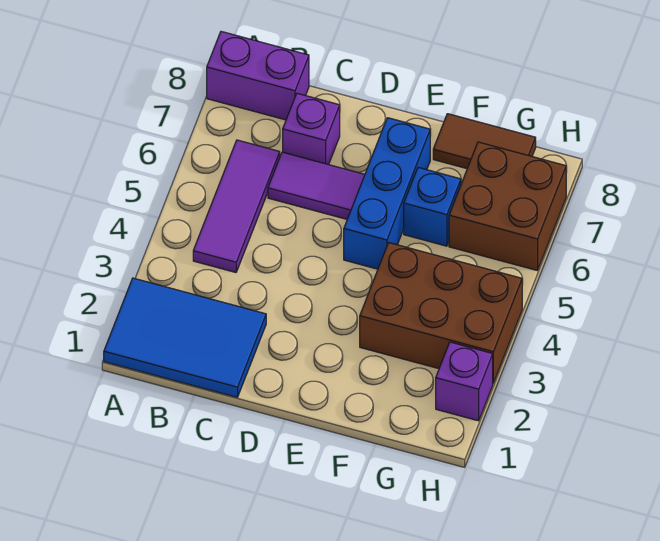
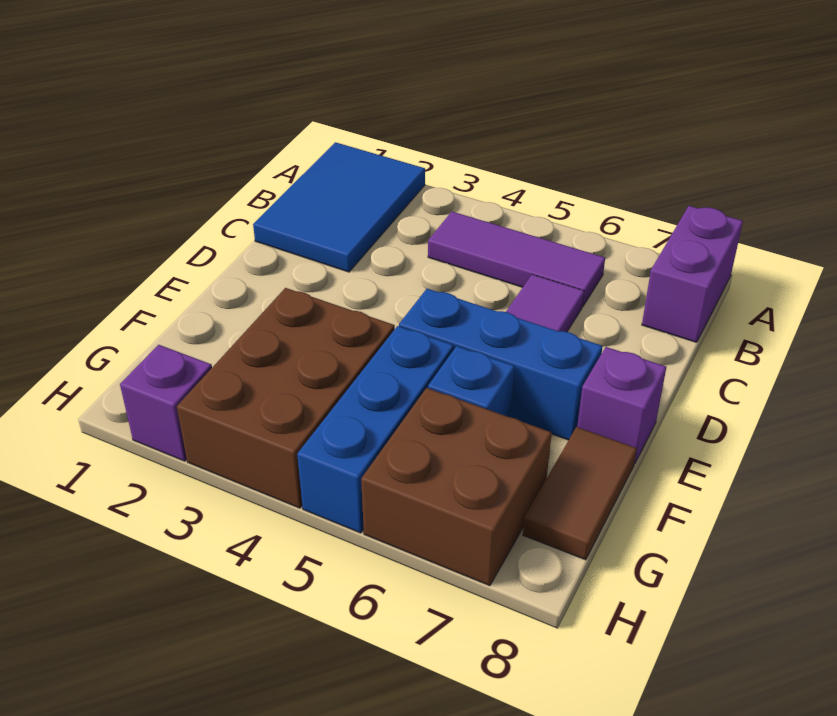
purple brick C7 level 1 -> purple brick E8 level 1
none -> blue brick F5:H5 level 1

